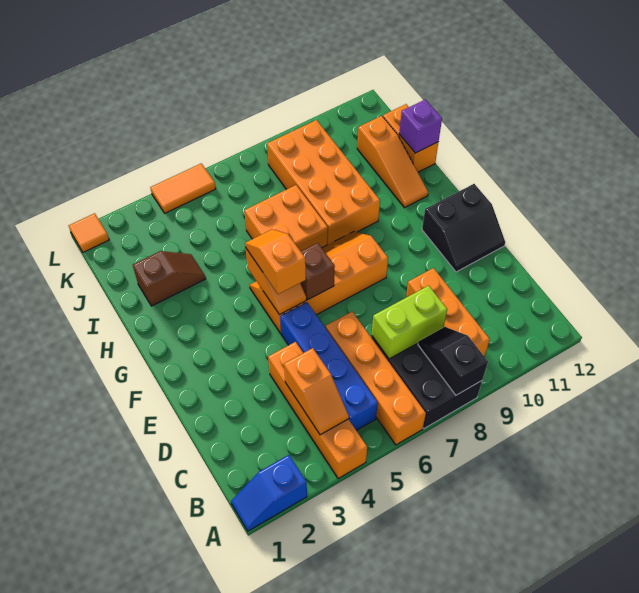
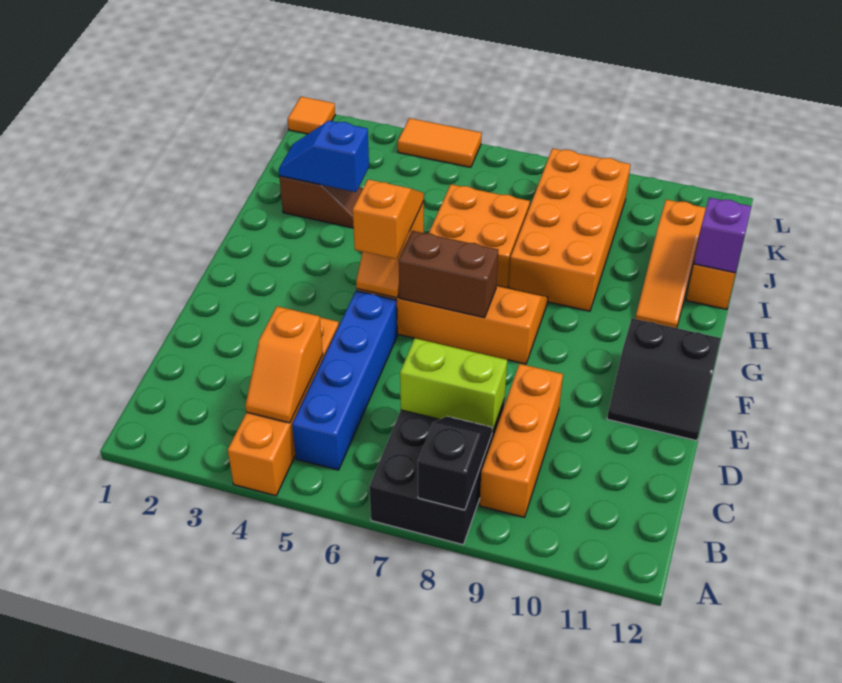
blue slope A1:A2 level 1 top 2 -> blue slope I2:I3 level 2 top 3
orange brick A6:D6 level 1 -> none
brown brick F6 level 2 -> brown brick F6:F7 level 2

